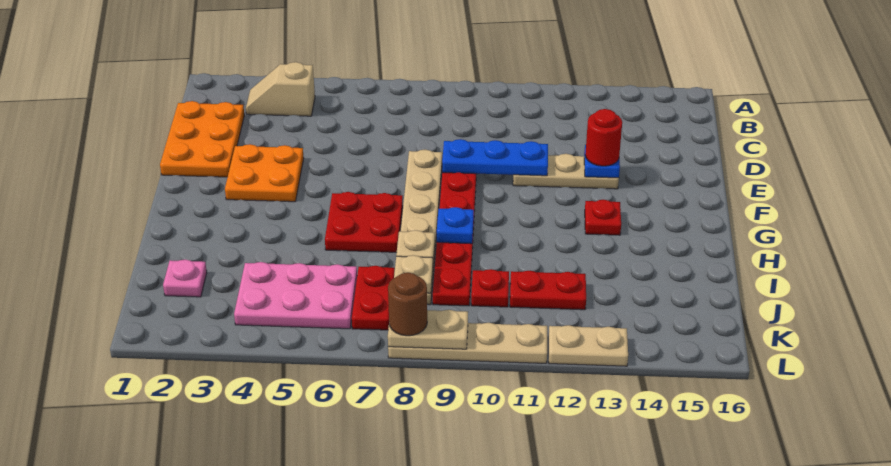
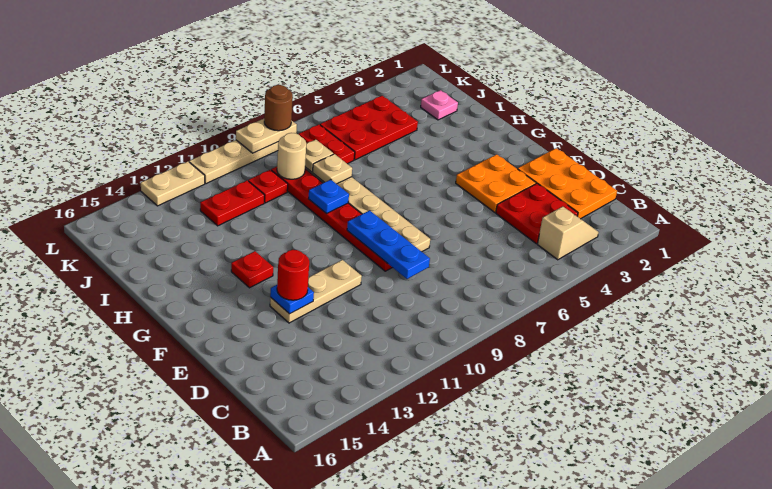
blue plate E9:E11 level 2 -> blue plate D9:F9 level 2
red plate G6:H7 level 1 -> red plate C3:D4 level 1
pink plate J4:K6 level 1 -> red plate J4:K6 level 1
none -> tan round brick J9 level 2

